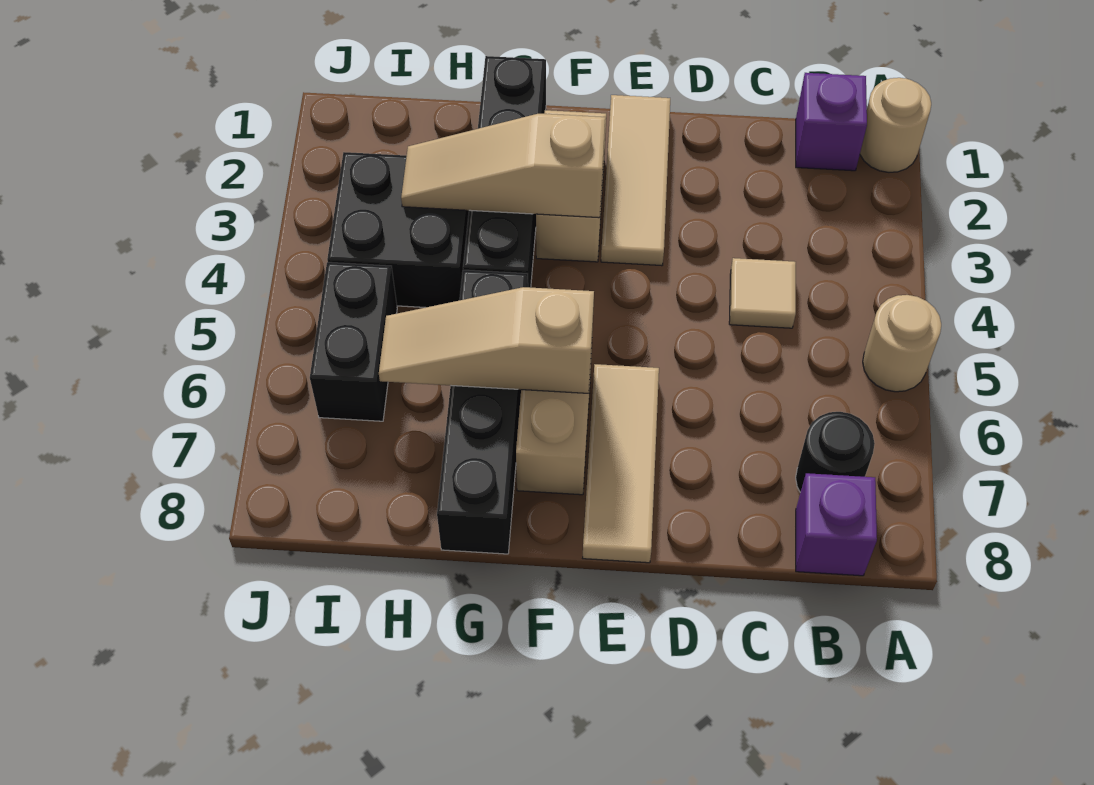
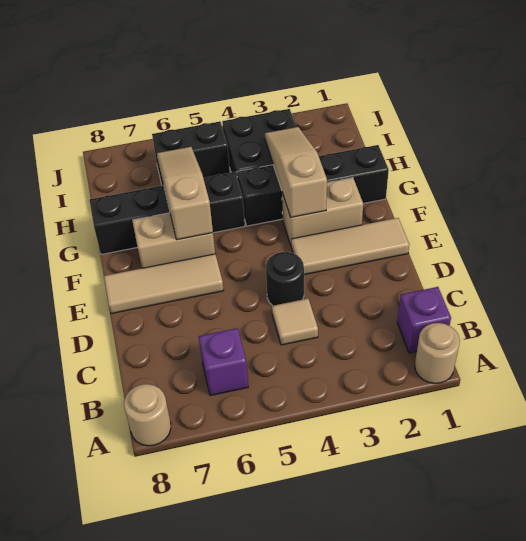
tan round brick A5 level 1 -> tan round brick A8 level 1
black round brick B7 level 1 -> black round brick D4 level 1
purple brick B8 level 1 -> purple brick B6 level 1

